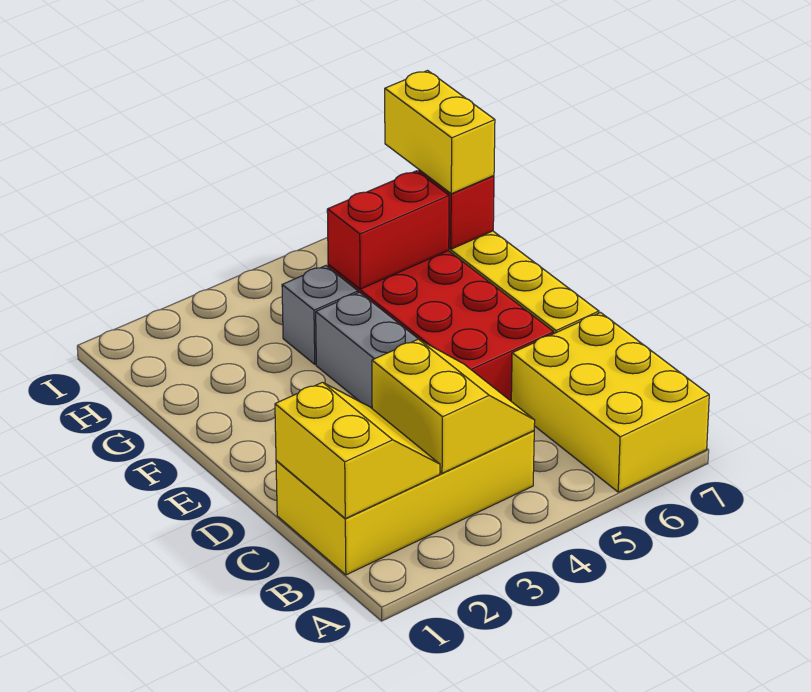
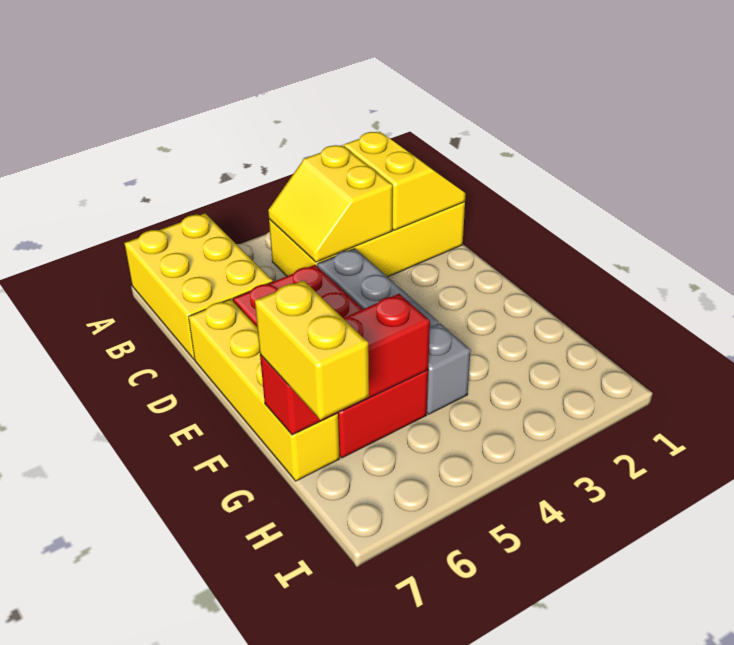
yellow slope B1:C2 level 2 top 1 -> yellow slope B1:C2 level 2 top 2

